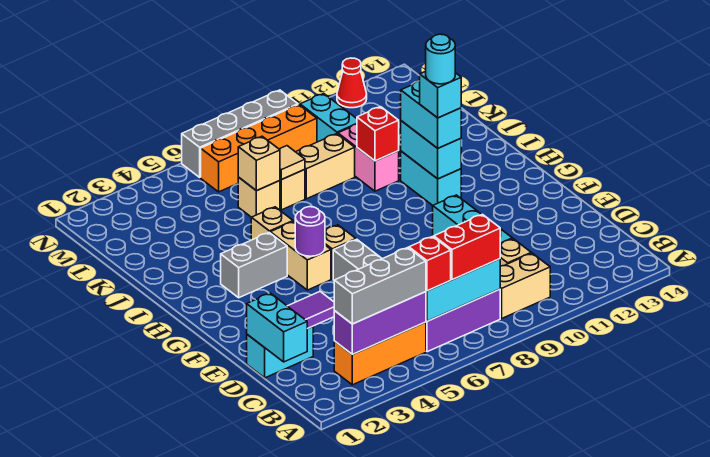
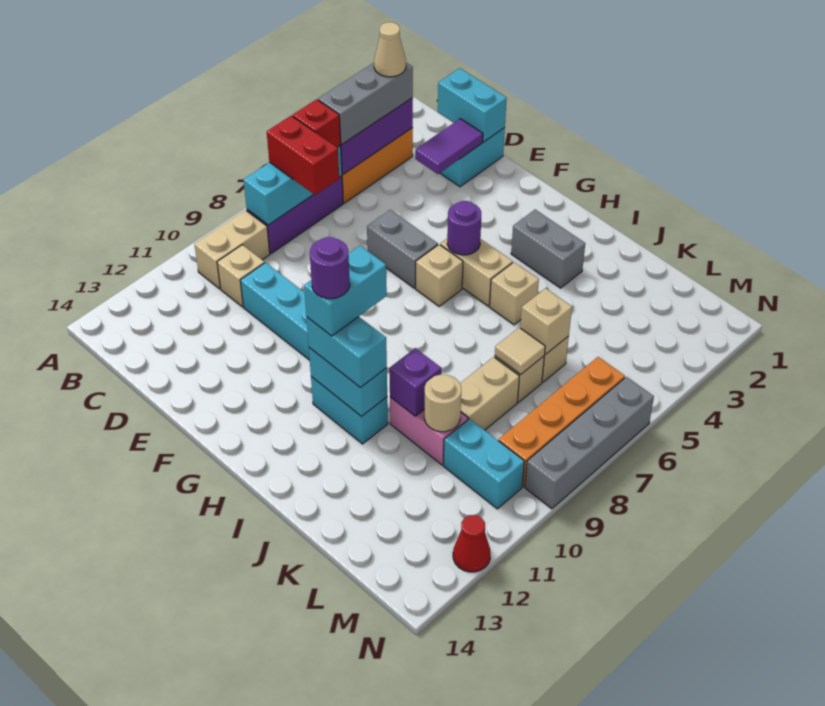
none -> tan cone B3 level 4
red brick B7:B8 level 3 -> red brick B7:C7 level 3
grey brick H3:H4 level 1 -> grey brick H3:I3 level 1
cyan brick H11 level 4 -> cyan brick H10:H11 level 4
cyan round brick H11 level 5 -> purple round brick H11 level 5
red brick J10 level 2 -> purple brick J10 level 2
none -> tan round brick K10 level 2

